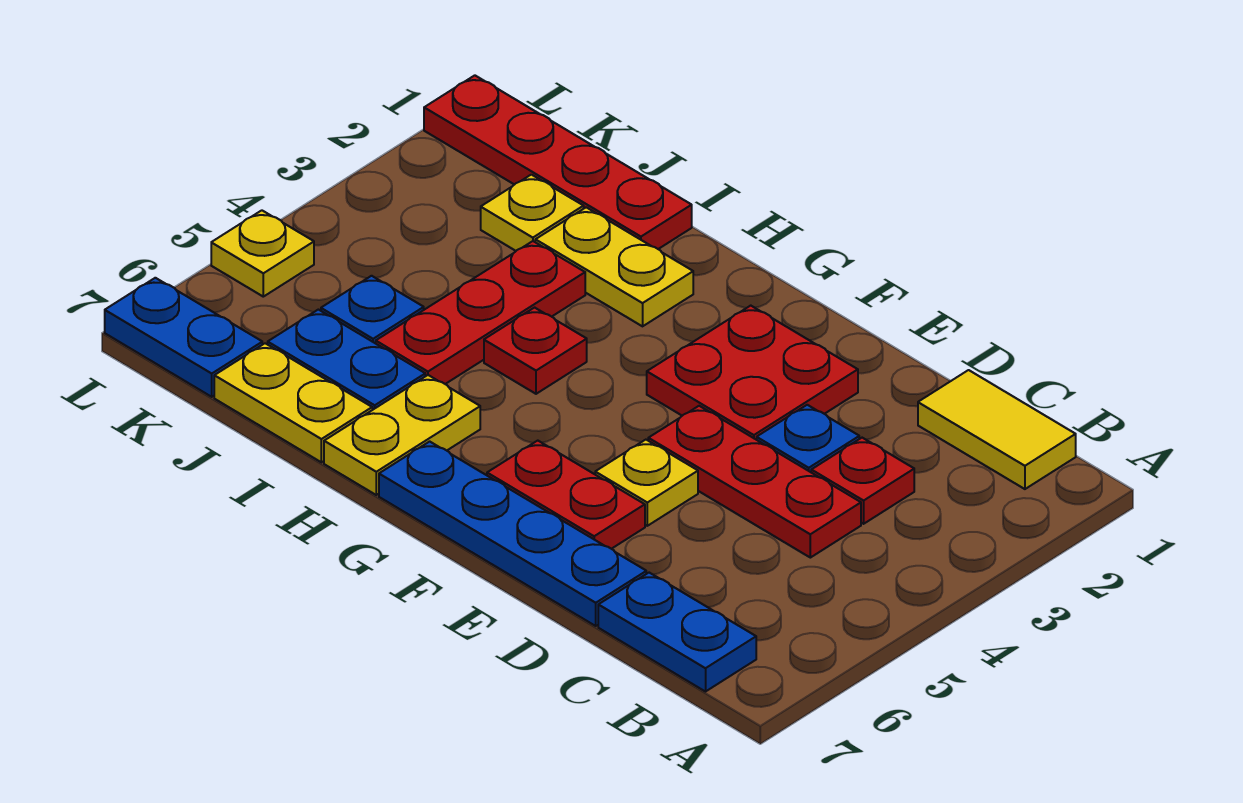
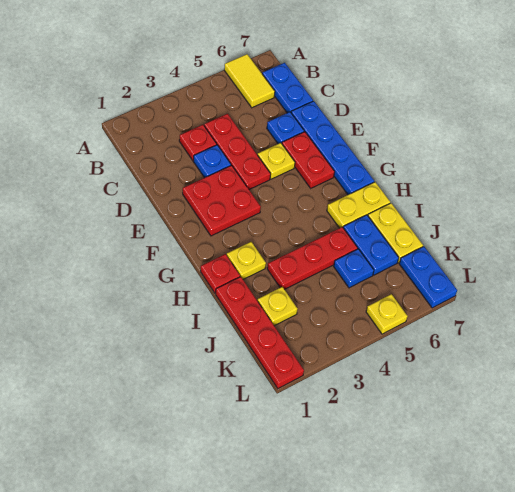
yellow tile B1:C1 level 1 -> yellow tile A6:B6 level 1
none -> blue plate D6 level 1
yellow plate H2:I2 level 1 -> yellow plate H2 level 1
red plate H4 level 1 -> red plate H1 level 1

